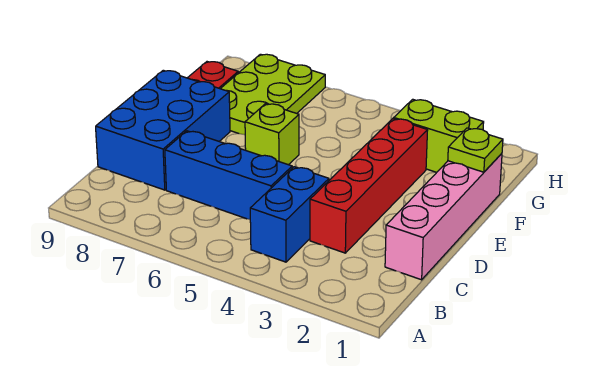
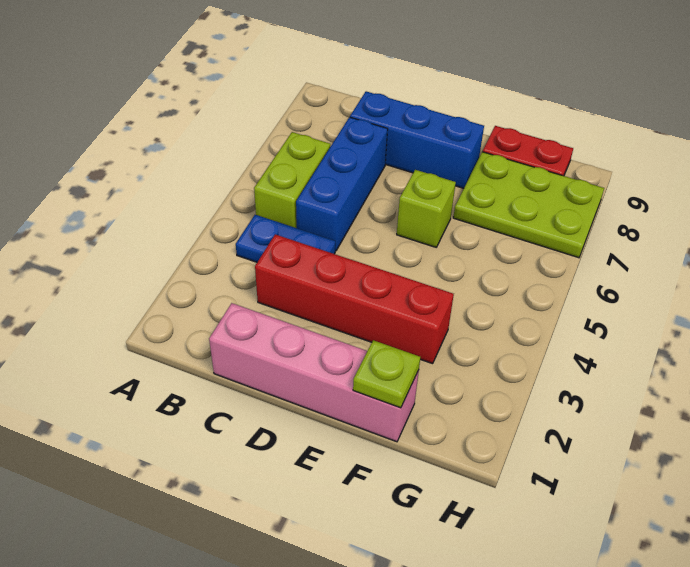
blue brick B4:C4 level 1 -> blue plate B4:C4 level 1
blue brick C8:E9 level 1 -> blue brick C8:E8 level 1
lime brick G2:G3 level 1 -> lime brick B5:B6 level 1

